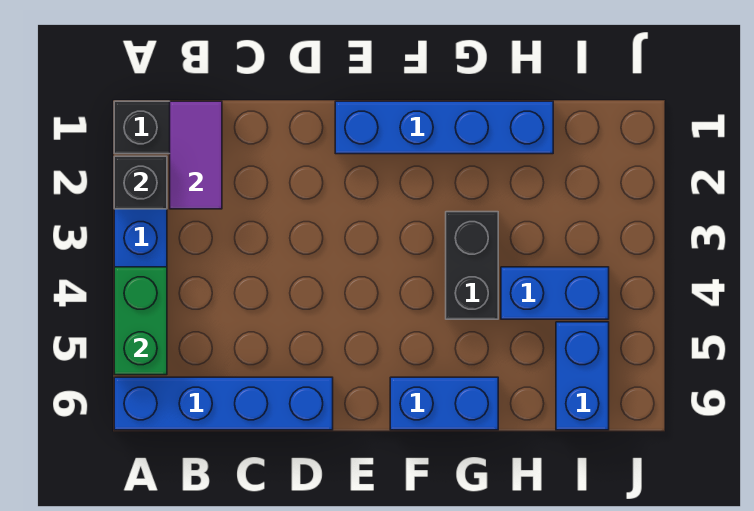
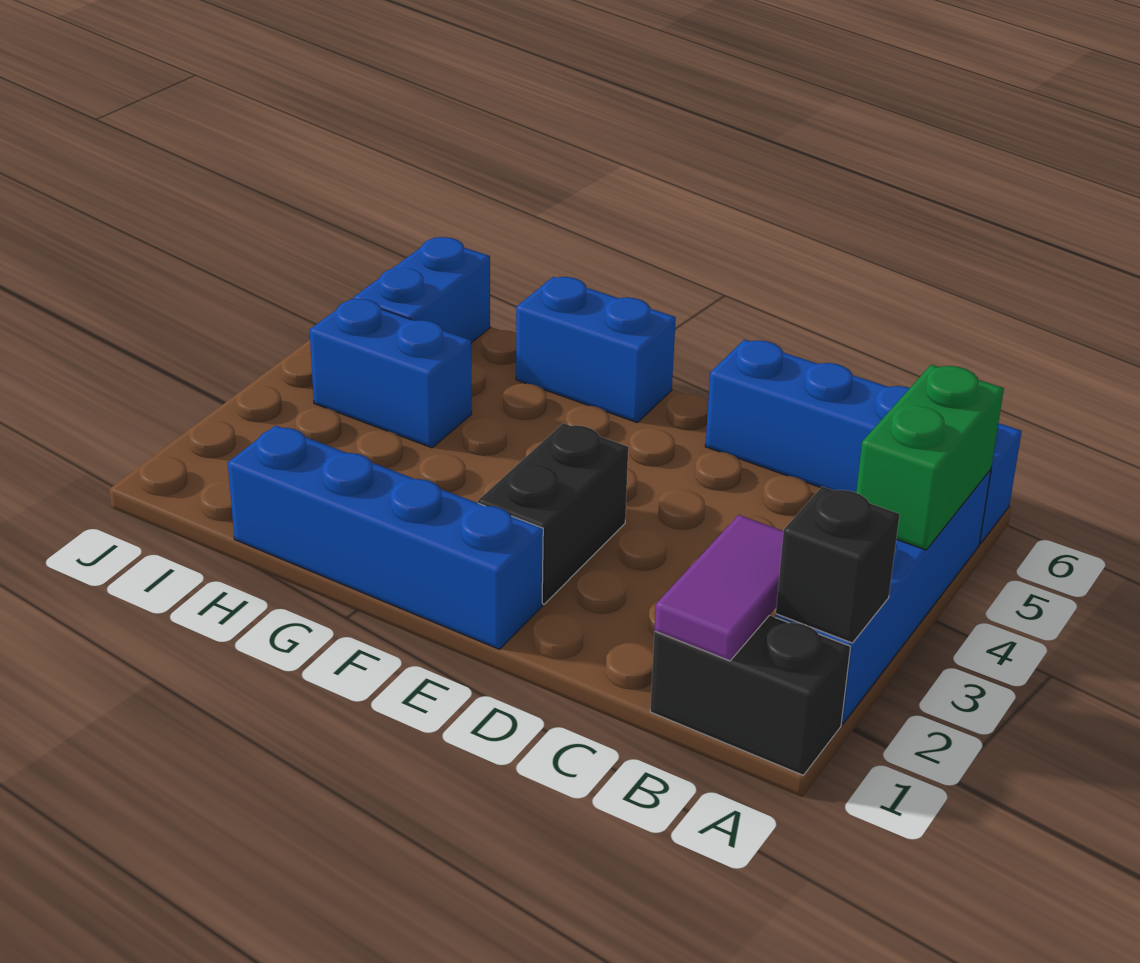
black brick G3:G4 level 1 -> black brick E2:E3 level 1

